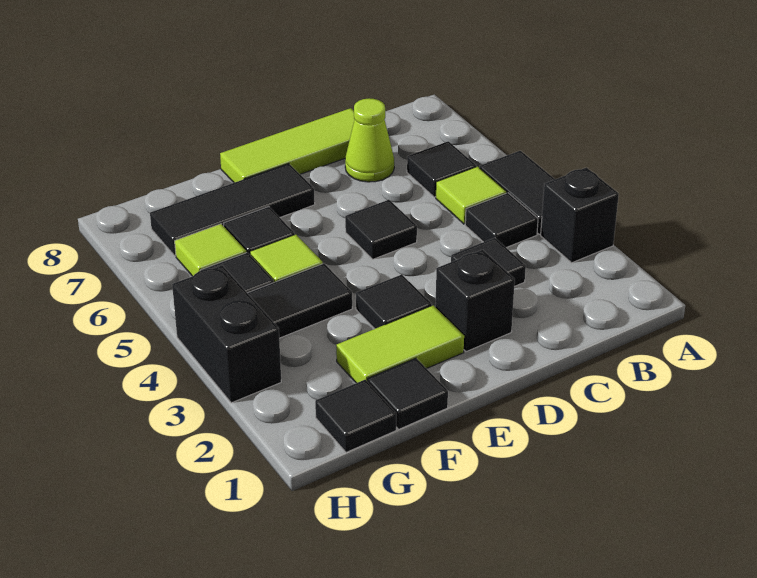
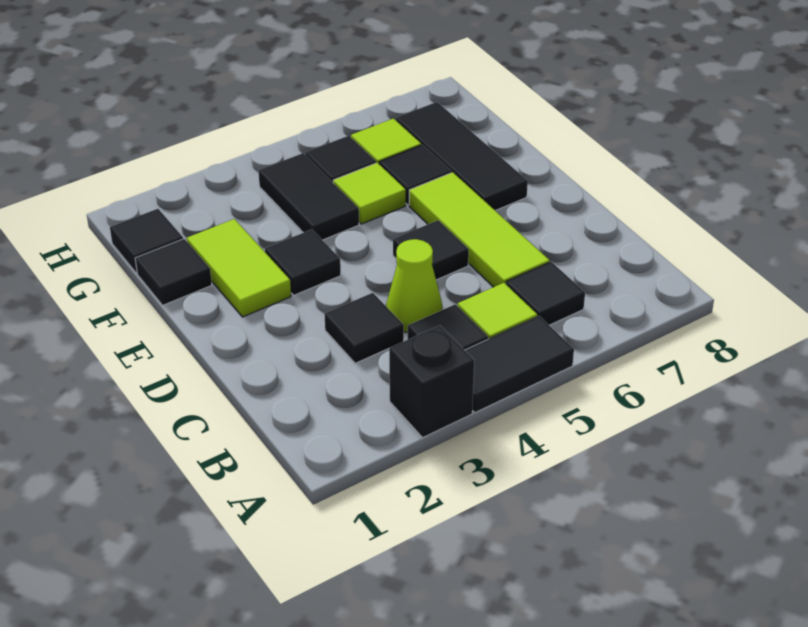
lime cone C7 level 1 -> lime cone C4 level 1
lime tile C8:E8 level 1 -> lime tile C6:E6 level 1
black brick D2 level 1 -> none
black brick H3:H4 level 1 -> none

